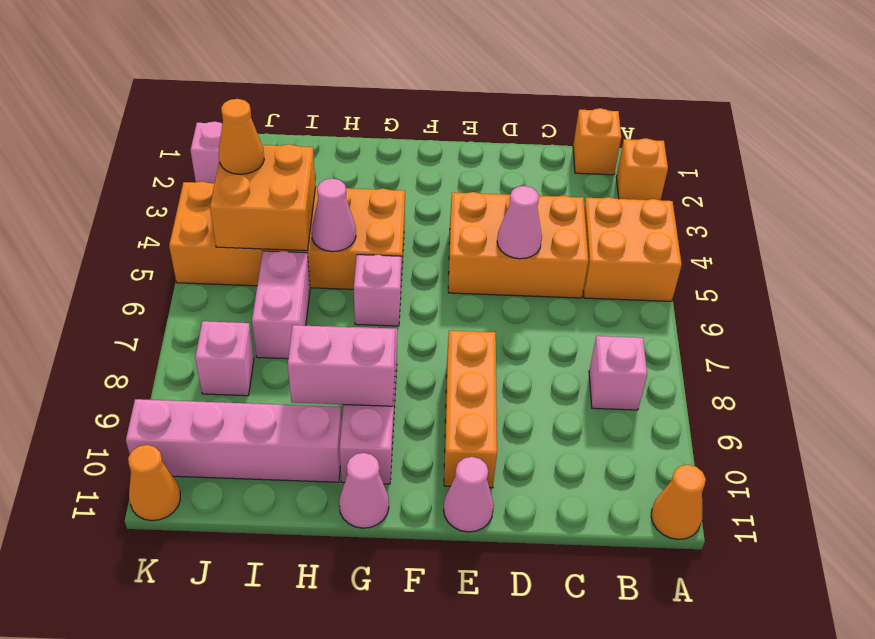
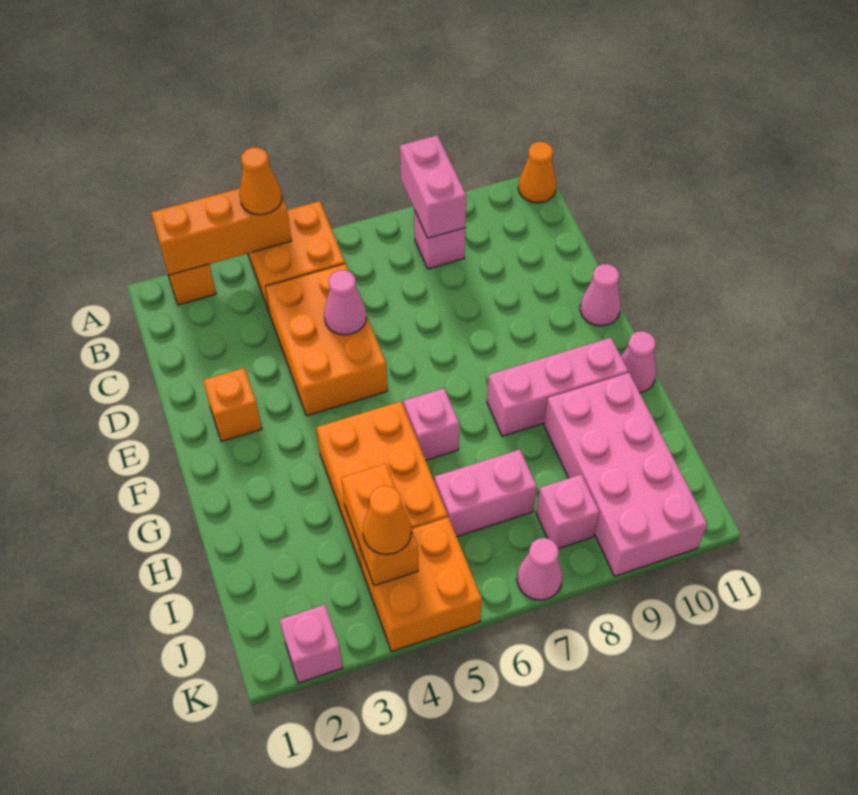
orange brick B1 level 1 -> orange brick E2 level 1
orange brick E8:E10 level 1 -> orange brick A2:A4 level 2
pink brick G9:H9 level 2 -> pink brick A8:B8 level 2
pink cone H5 level 2 -> pink cone K7 level 1
pink brick H10:K10 level 1 -> pink brick H9:K10 level 1
orange brick I4:J5 level 2 -> orange brick I4:J4 level 2
orange cone K11 level 1 -> orange cone A4 level 3

